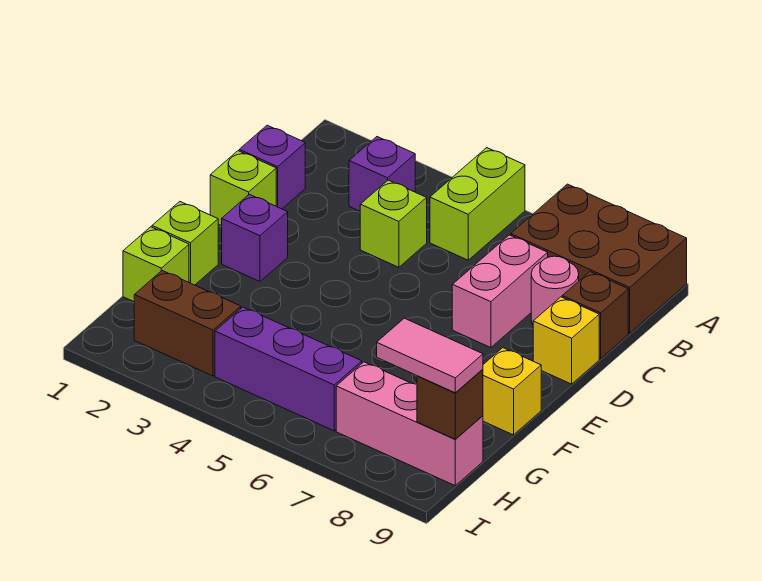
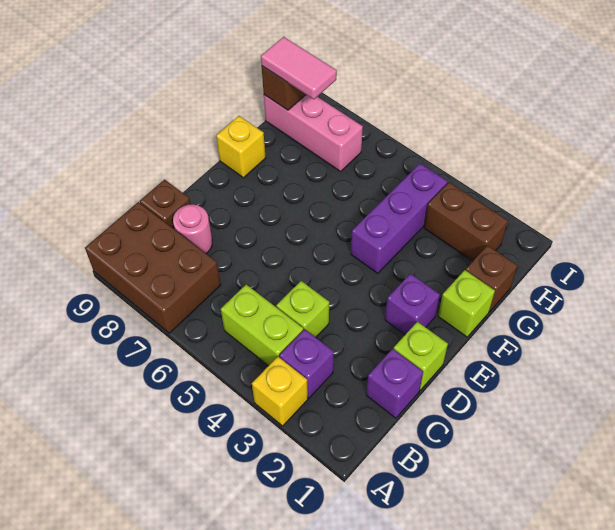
lime brick A5:B5 level 1 -> lime brick B4:B5 level 1
pink brick C7:D7 level 1 -> none
yellow brick D9 level 1 -> yellow brick A3 level 1
lime brick G1 level 1 -> brown brick G1 level 1
purple brick H4:H6 level 1 -> purple brick F4:H4 level 1

